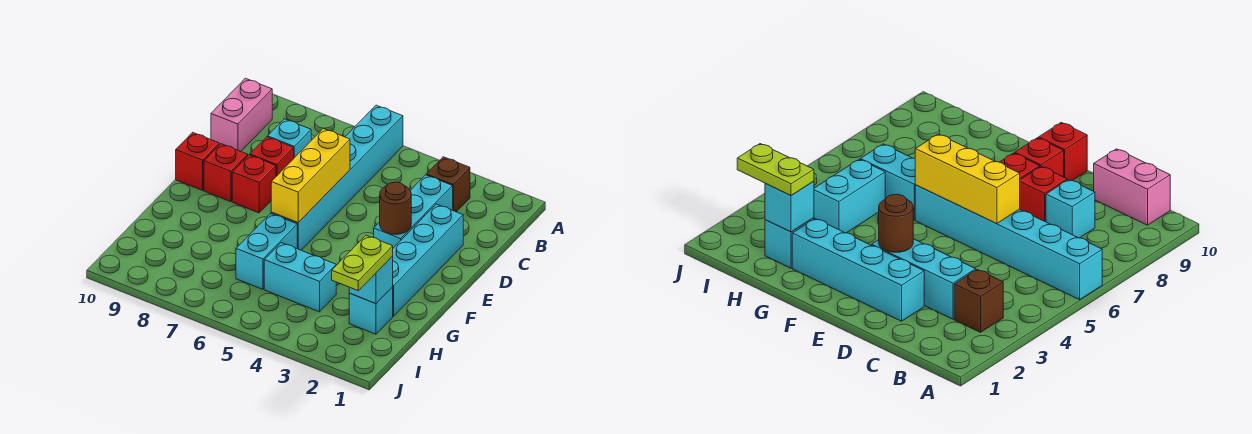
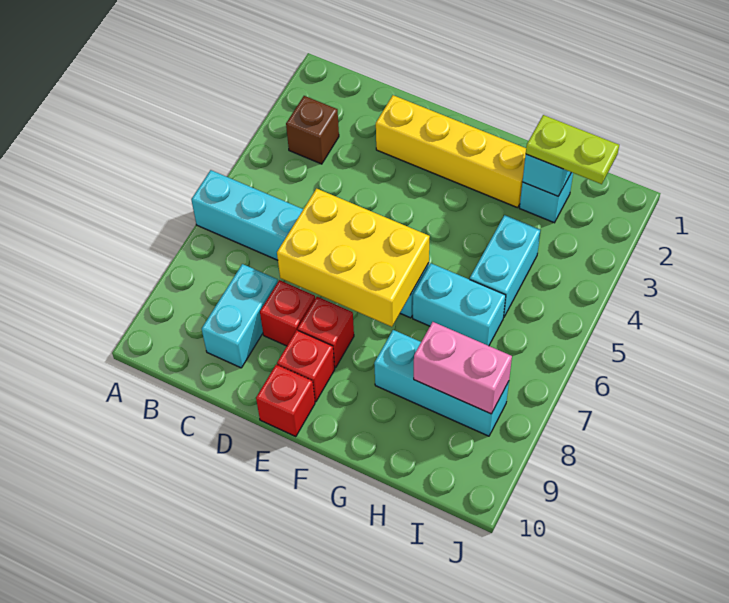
pink brick B10:C10 level 1 -> pink brick H8:I8 level 2
cyan brick C3:E3 level 1 -> cyan brick G8:I8 level 1
cyan brick C8 level 1 -> cyan brick C8:C9 level 1
cyan brick D2:G2 level 1 -> yellow brick D2:G2 level 1
yellow brick D6:F6 level 2 -> yellow brick D6:F7 level 2
brown round brick E3 level 2 -> none

